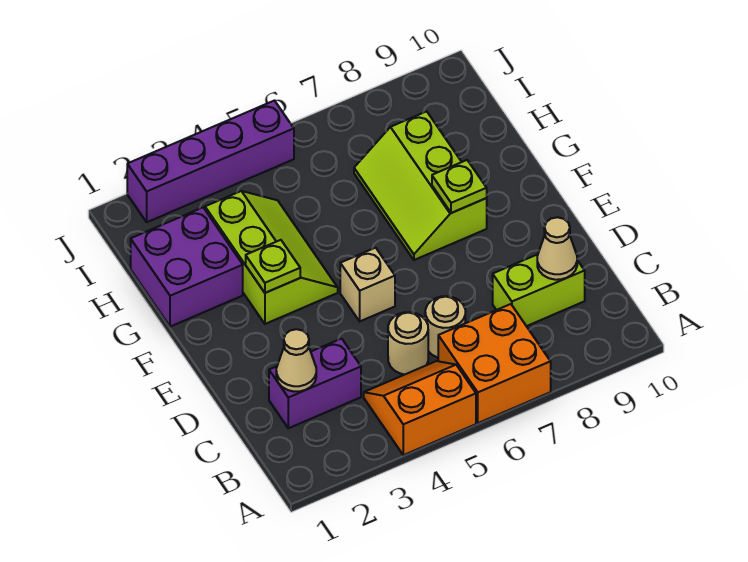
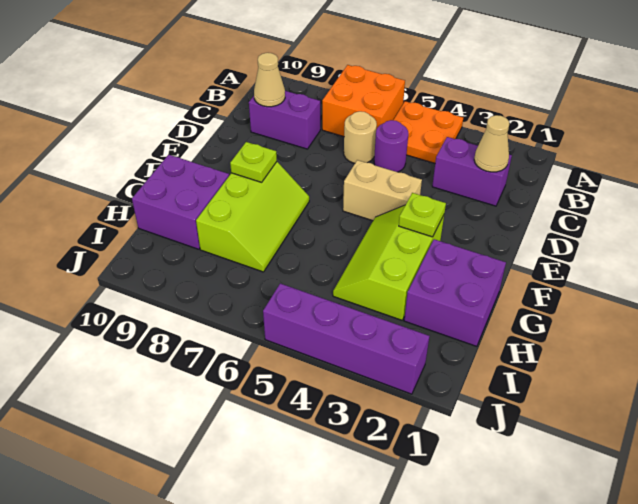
orange slope A4:B5 level 1 top A -> orange plate A4:B5 level 1
tan round brick C5 level 1 -> purple round brick C5 level 1
lime brick C8:C9 level 1 -> purple brick C8:C9 level 1
tan brick E5 level 1 -> tan brick E4:E5 level 1
none -> purple brick G9:H10 level 1

